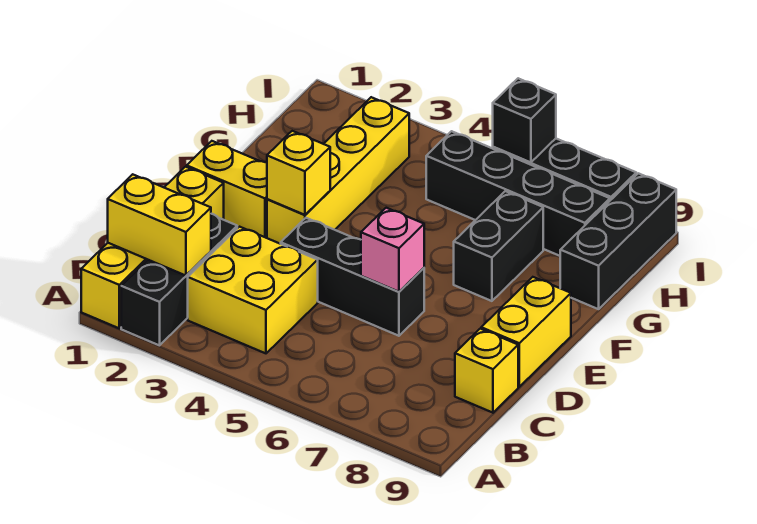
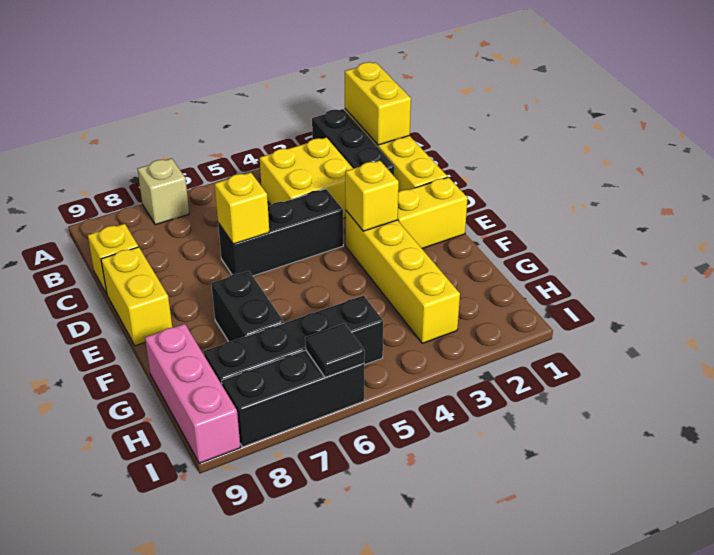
none -> tan brick A7 level 1
yellow brick B1:B2 level 2 -> yellow brick A1:B1 level 2
pink brick D6 level 2 -> yellow brick D6 level 2
black brick G9:I9 level 1 -> pink brick G9:I9 level 1
black brick I6 level 2 -> black tile I6 level 2

